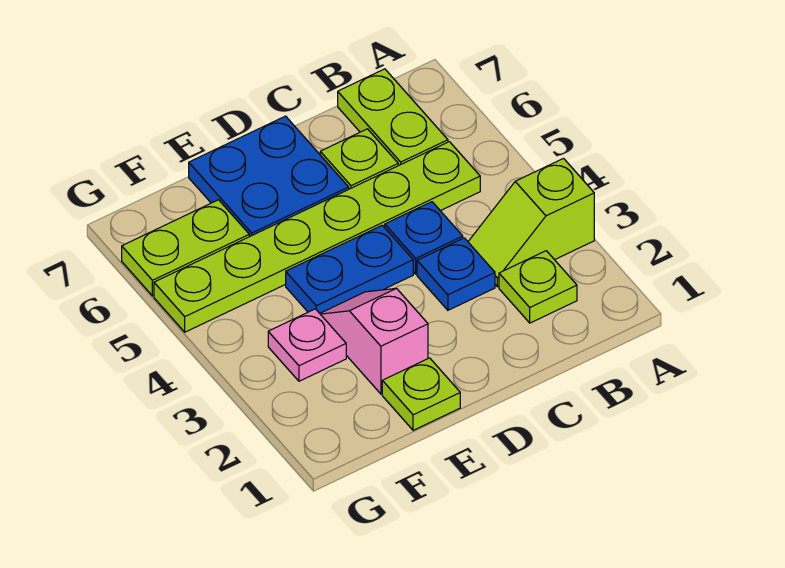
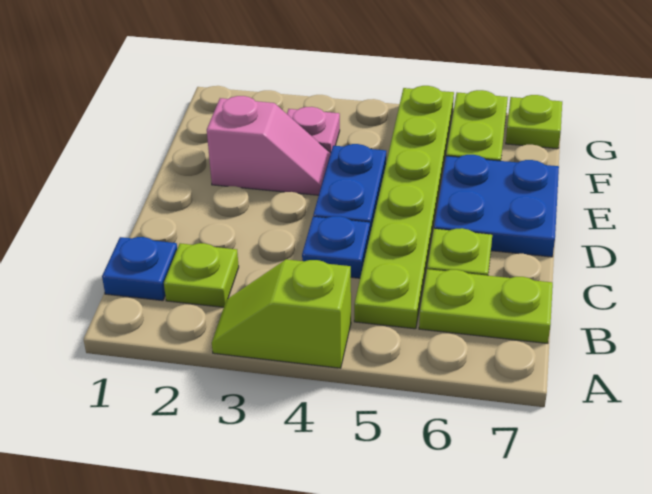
lime slope A3:B3 level 1 top A -> lime slope A3:A4 level 1 top 4
blue plate C3 level 1 -> blue plate B1 level 1
lime plate E1 level 1 -> lime plate G7 level 1

